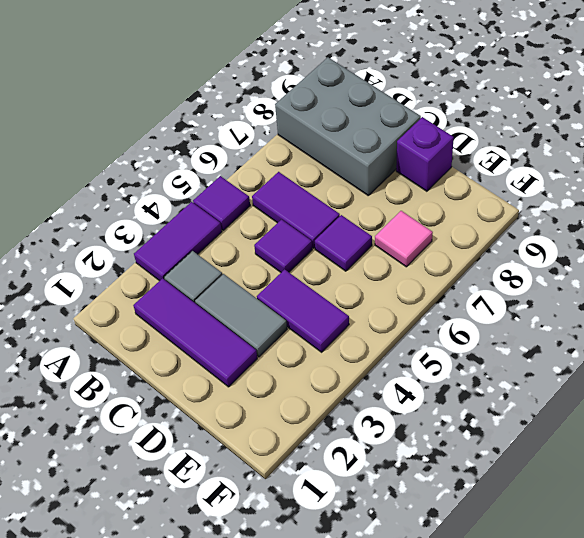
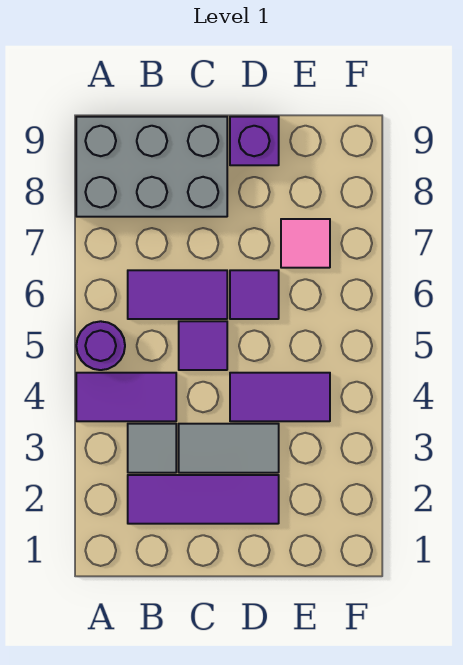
purple tile A3:A4 level 1 -> purple tile A4:B4 level 1
purple tile A5 level 1 -> purple round brick A5 level 1

